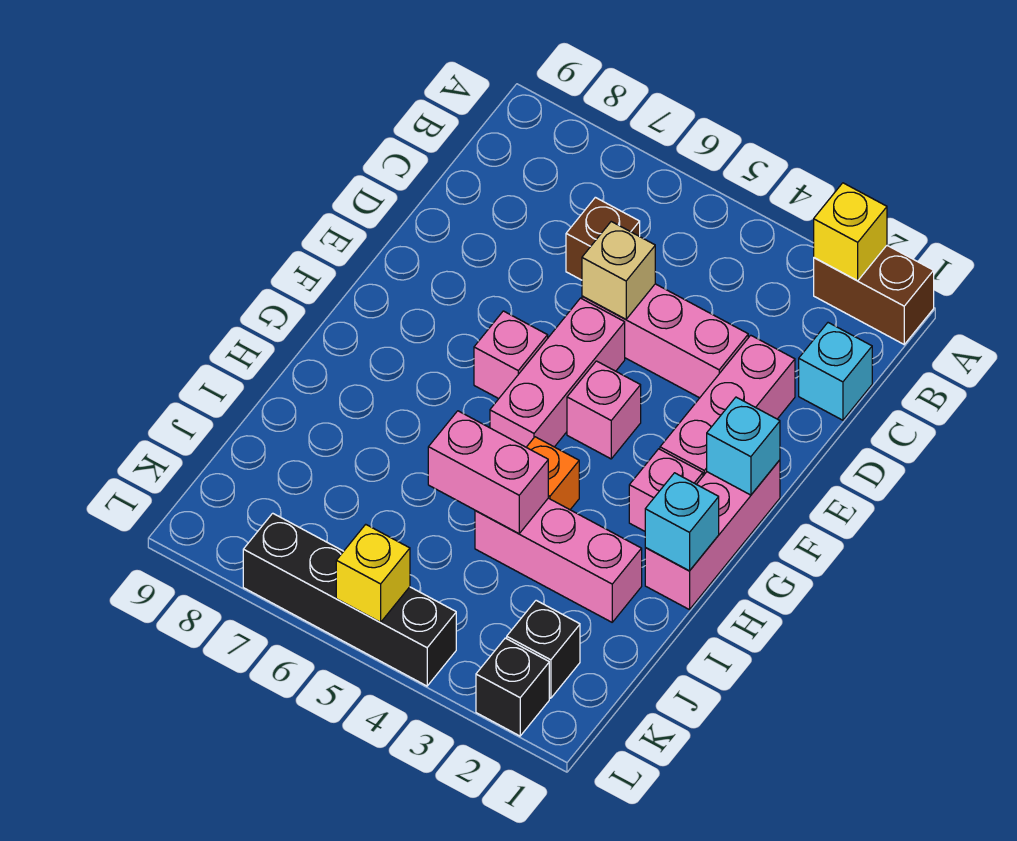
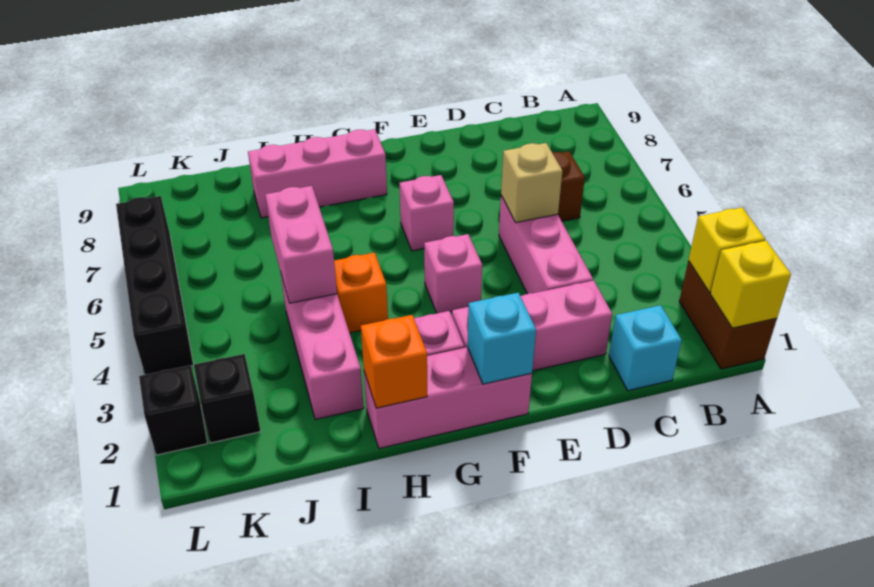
pink brick E5:G5 level 1 -> pink brick G8:I8 level 1
cyan brick H1 level 2 -> orange brick H1 level 2
yellow brick L5 level 2 -> yellow brick A1 level 2

